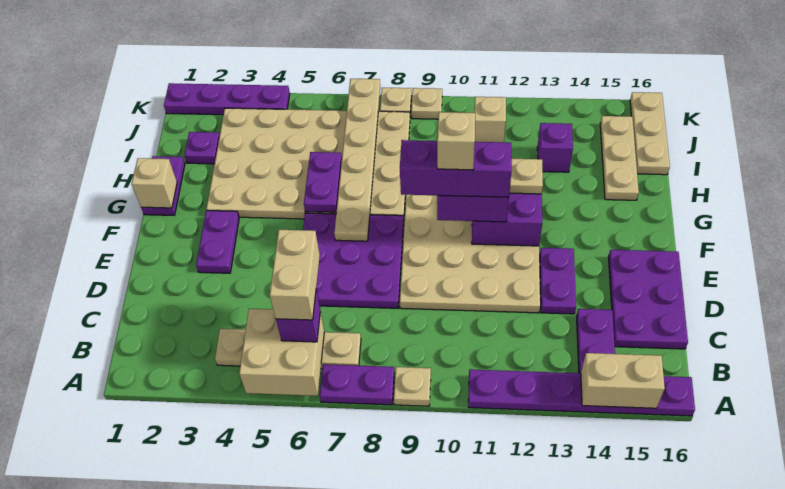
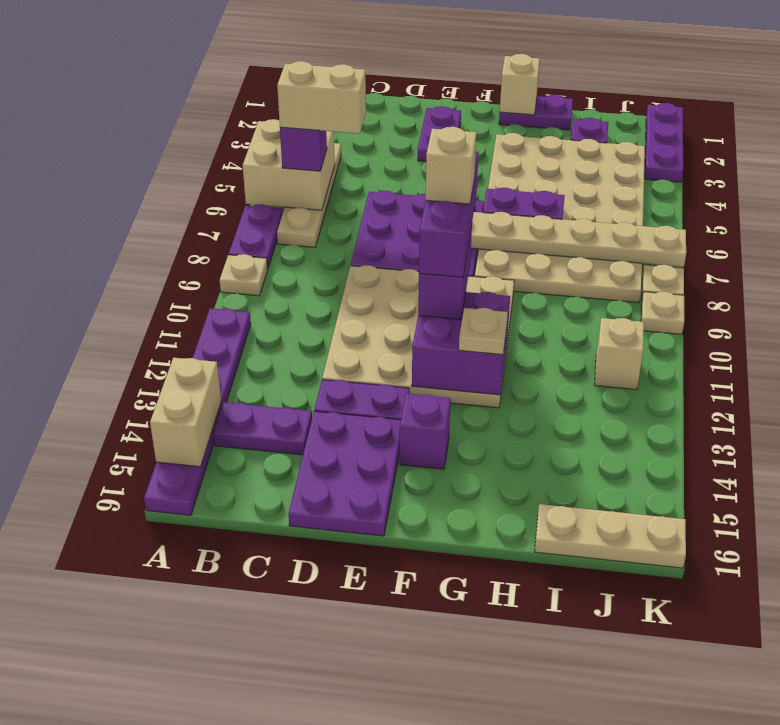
purple plate C15:E16 level 1 -> purple plate D14:E16 level 1
purple plate E3:F3 level 1 -> purple plate E2:E3 level 1
tan plate H15:J15 level 1 -> none
purple brick I13 level 1 -> purple brick F14 level 1
purple plate K1:K4 level 1 -> purple plate K1:K3 level 1

